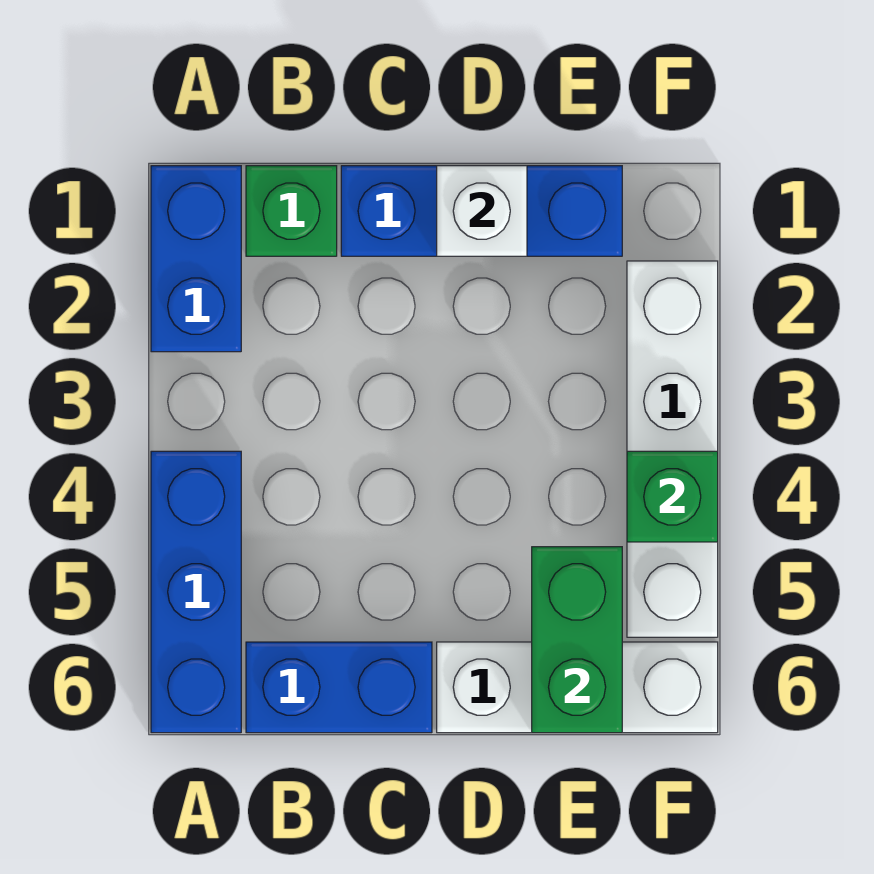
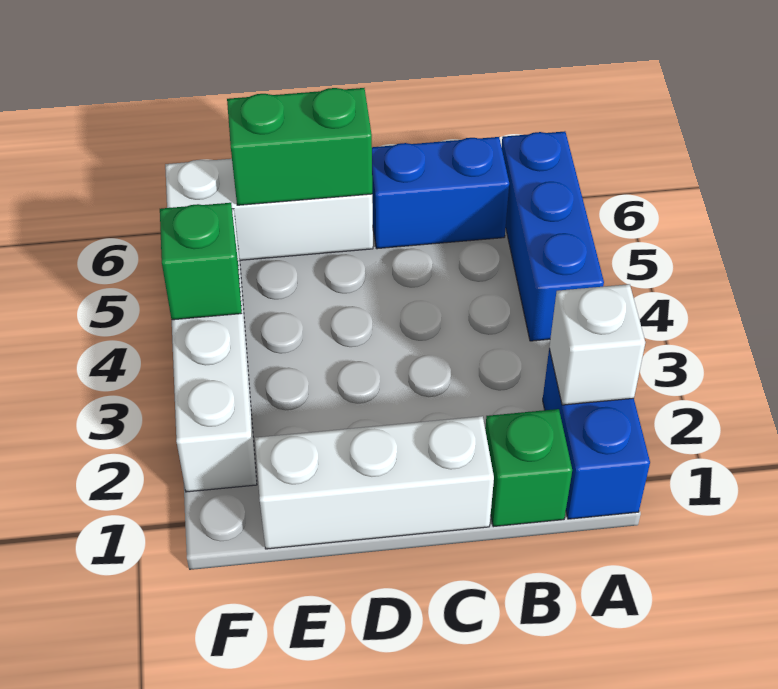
blue brick C1:E1 level 1 -> white brick C1:E1 level 1
white brick D1 level 2 -> white brick A2 level 2
green brick E5:E6 level 2 -> green brick D6:E6 level 2

